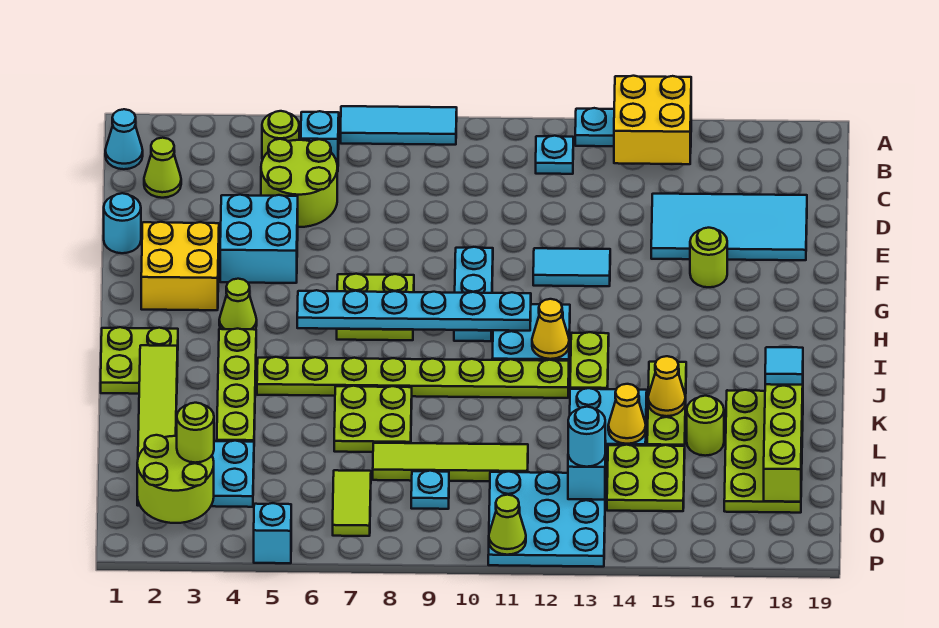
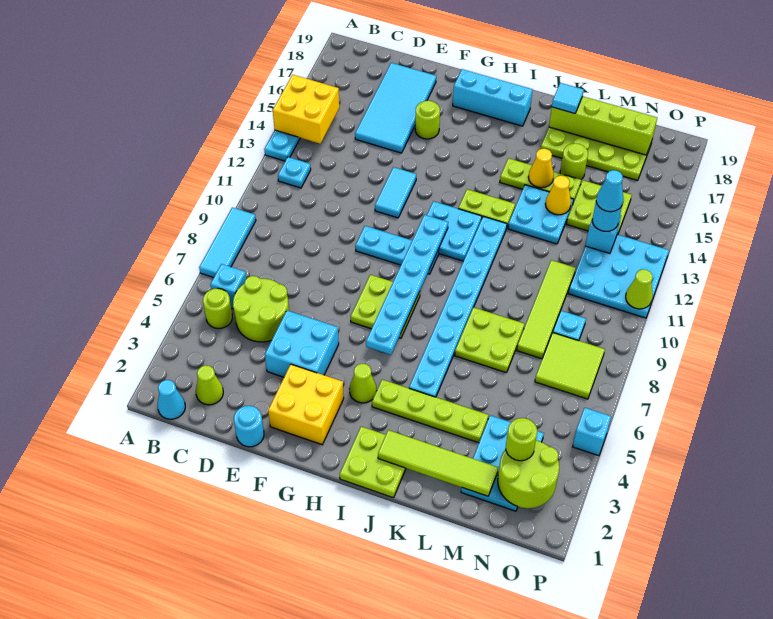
none -> cyan brick G18:I18 level 1
yellow cone I12 level 2 -> none
lime plate J5:J12 level 1 -> cyan plate J5:J12 level 1
lime tile N7:O7 level 1 -> lime tile N7:O8 level 1
none -> cyan cone N13 level 4

